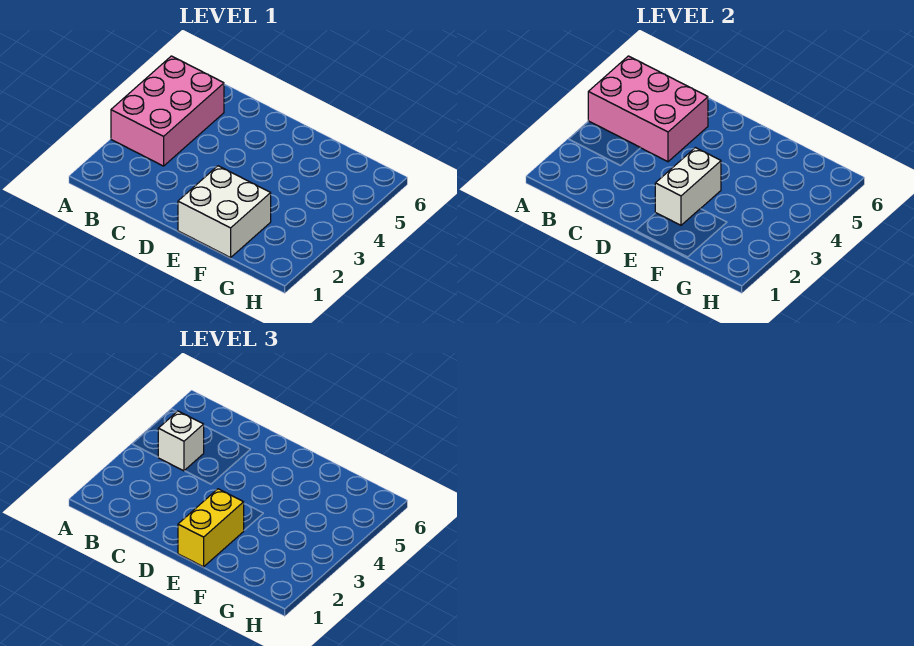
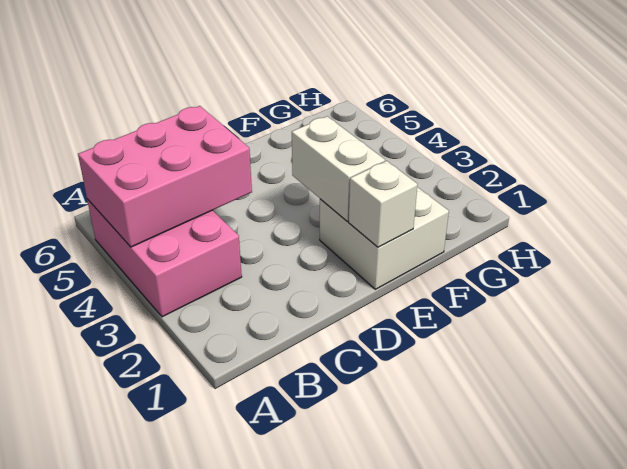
white brick B4 level 3 -> white brick E1 level 2
yellow brick E1:E2 level 3 -> none

